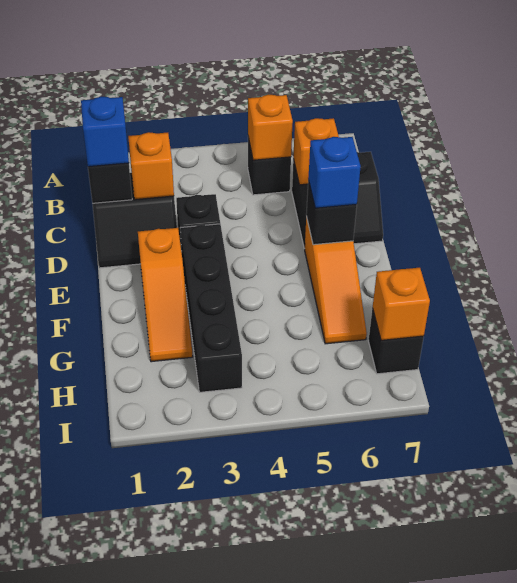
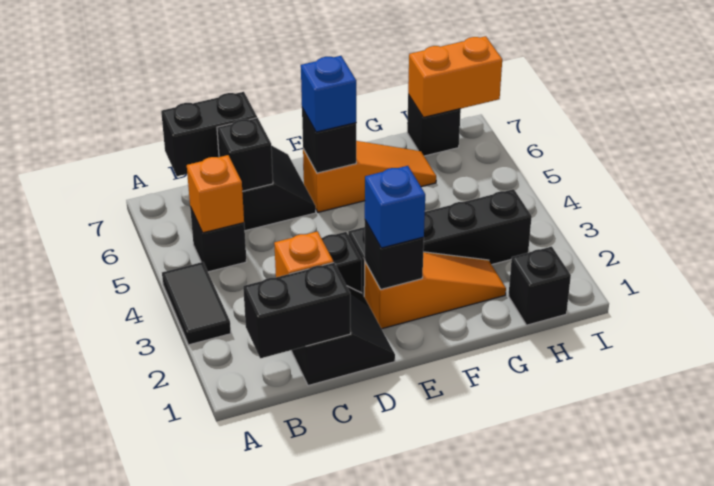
none -> black tile A3:A4 level 1
none -> black brick B7:C7 level 2
blue brick C1 level 3 -> blue brick E2 level 3
orange brick C6 level 2 -> black brick C6 level 2
none -> black brick E2 level 2
none -> black brick H1 level 1
orange brick H7 level 2 -> orange brick H7:I7 level 2

